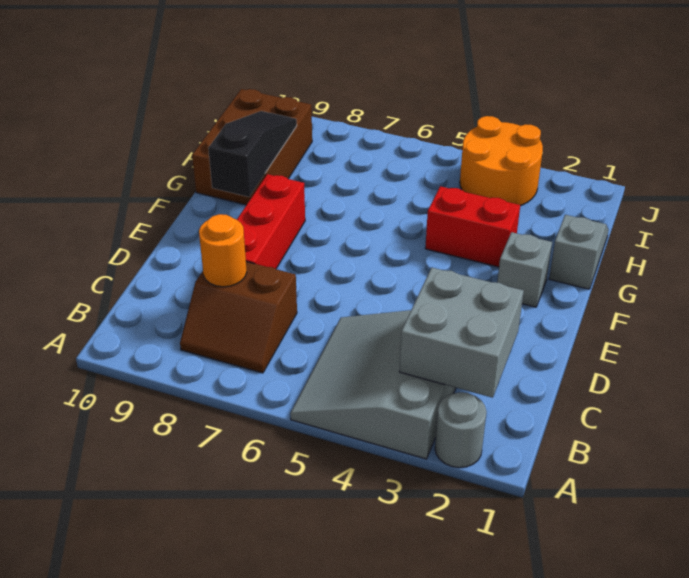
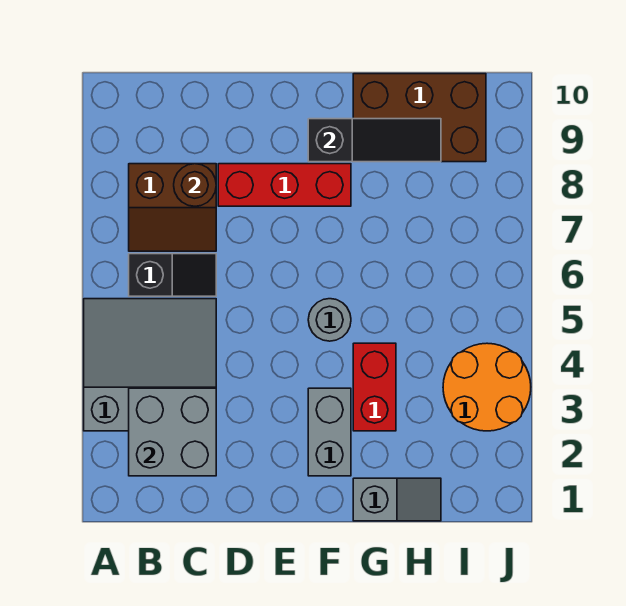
grey round brick A2 level 1 -> grey round brick F5 level 1
none -> black slope B6:C6 level 1 top B
brown slope B7:C8 level 1 top C -> brown slope B7:C8 level 1 top 8
orange round brick C8 level 2 -> brown round brick C8 level 2
grey brick F2 level 1 -> grey brick F2:F3 level 1

